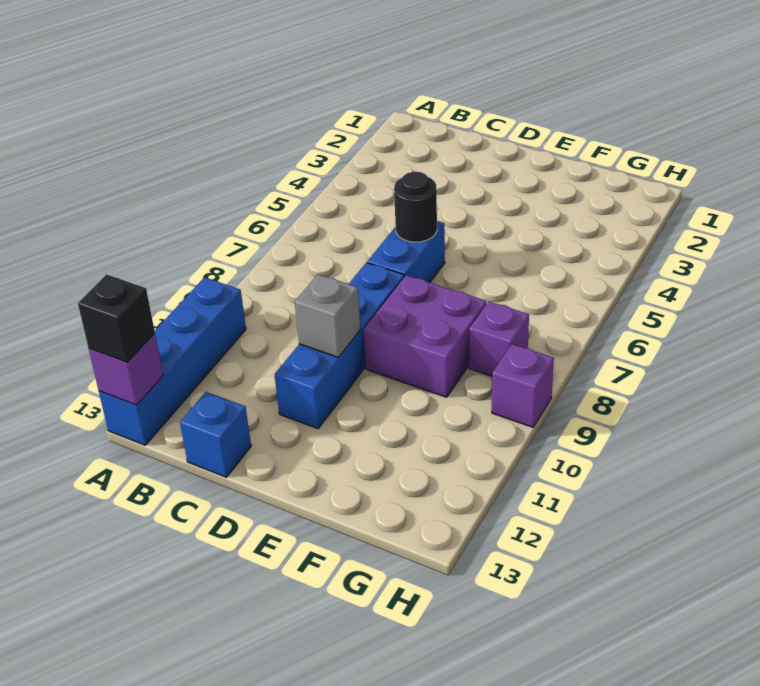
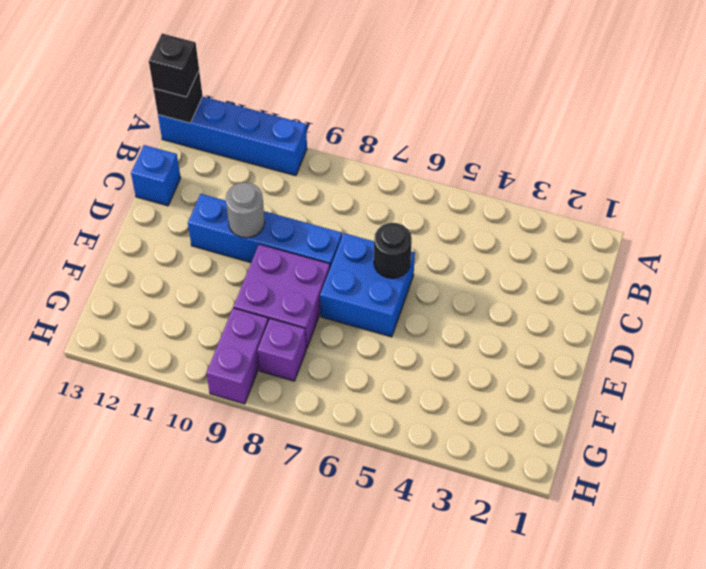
purple brick A13 level 2 -> black brick A13 level 2
blue brick D6:D7 level 1 -> blue brick D6:E7 level 1
grey brick D10 level 2 -> grey round brick D10 level 2
purple brick H9 level 1 -> purple brick G9:H9 level 1

